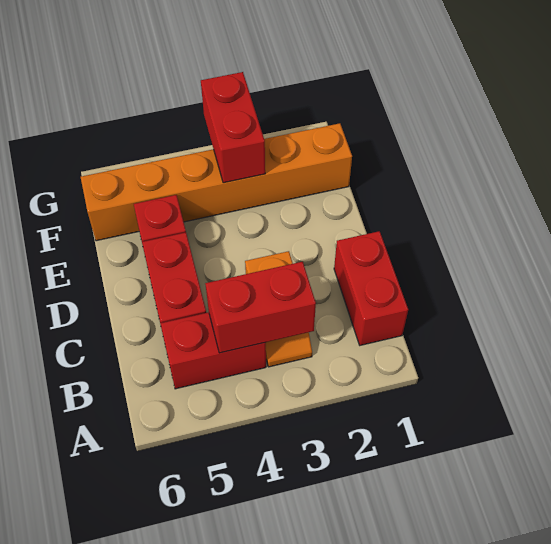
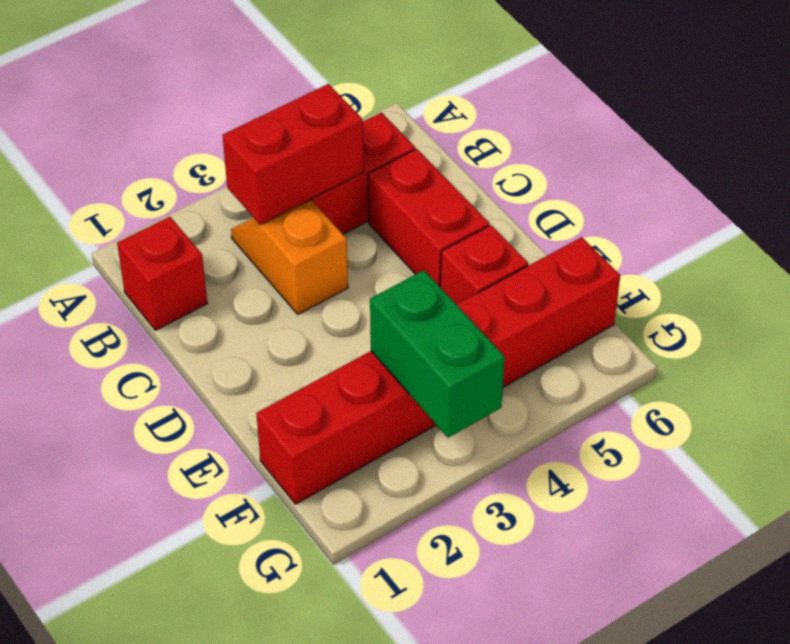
red brick B1:C1 level 1 -> red brick B1 level 1
orange brick F1:F6 level 1 -> red brick F1:F6 level 1
red brick F3:G3 level 2 -> green brick F3:G3 level 2

